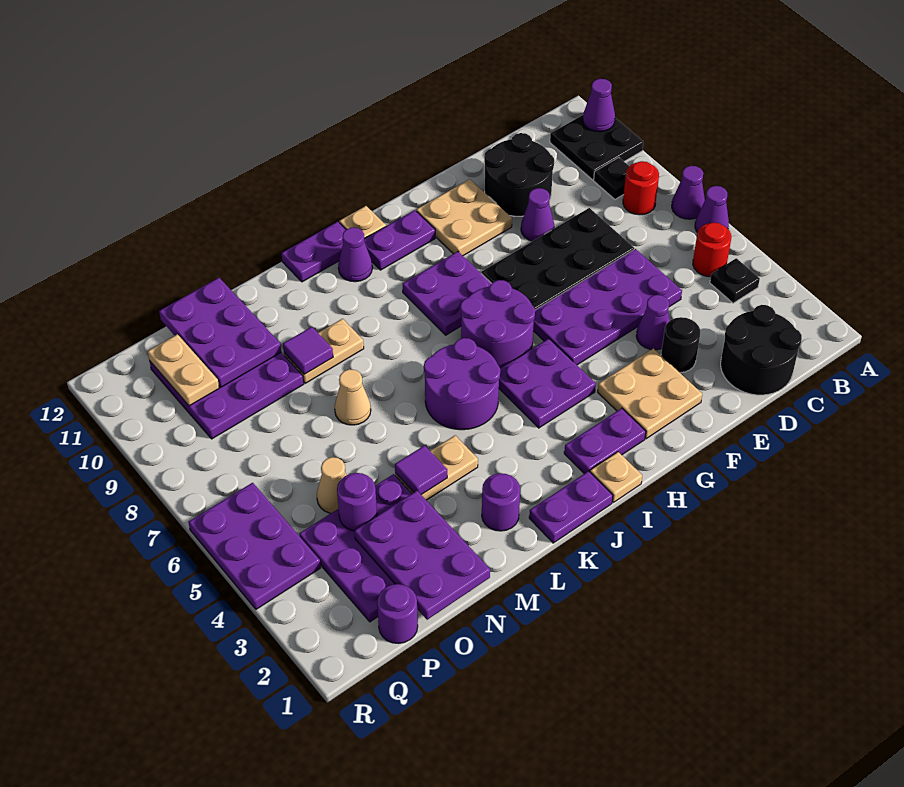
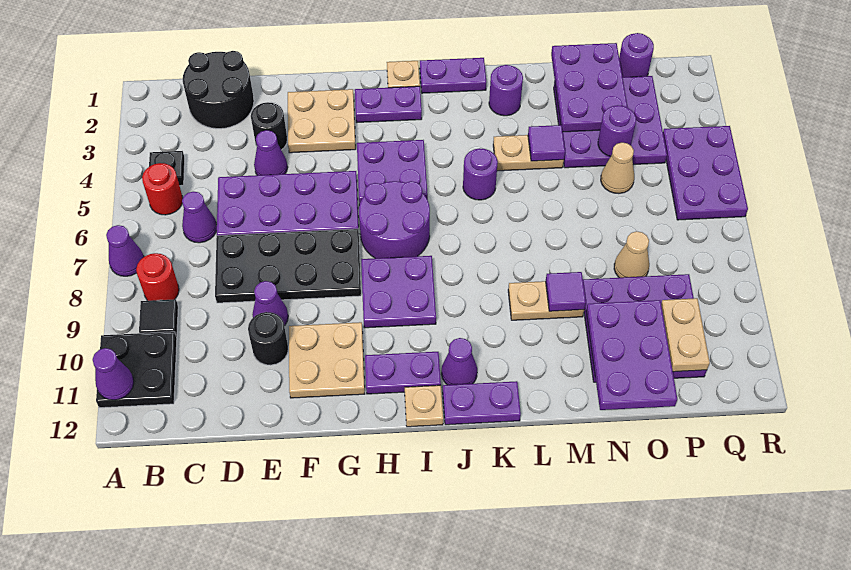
purple cone A6 level 1 -> purple cone C6 level 1
black plate B9 level 1 -> black tile B9 level 1
black round brick D10:E11 level 1 -> black round brick E10 level 1
purple round brick J5:K6 level 1 -> purple round brick K5 level 1
tan cone M7 level 1 -> tan cone O8 level 1

